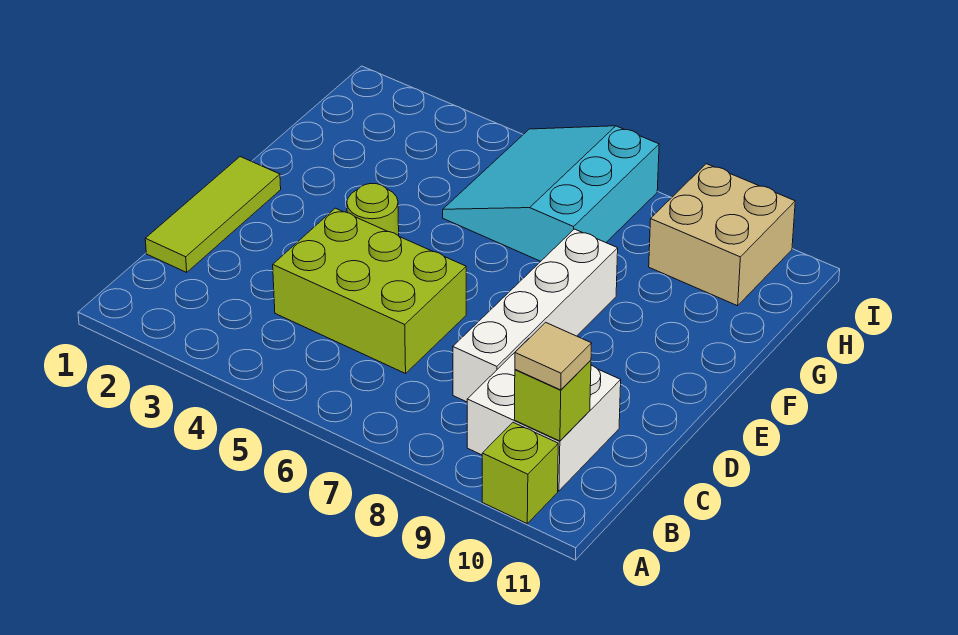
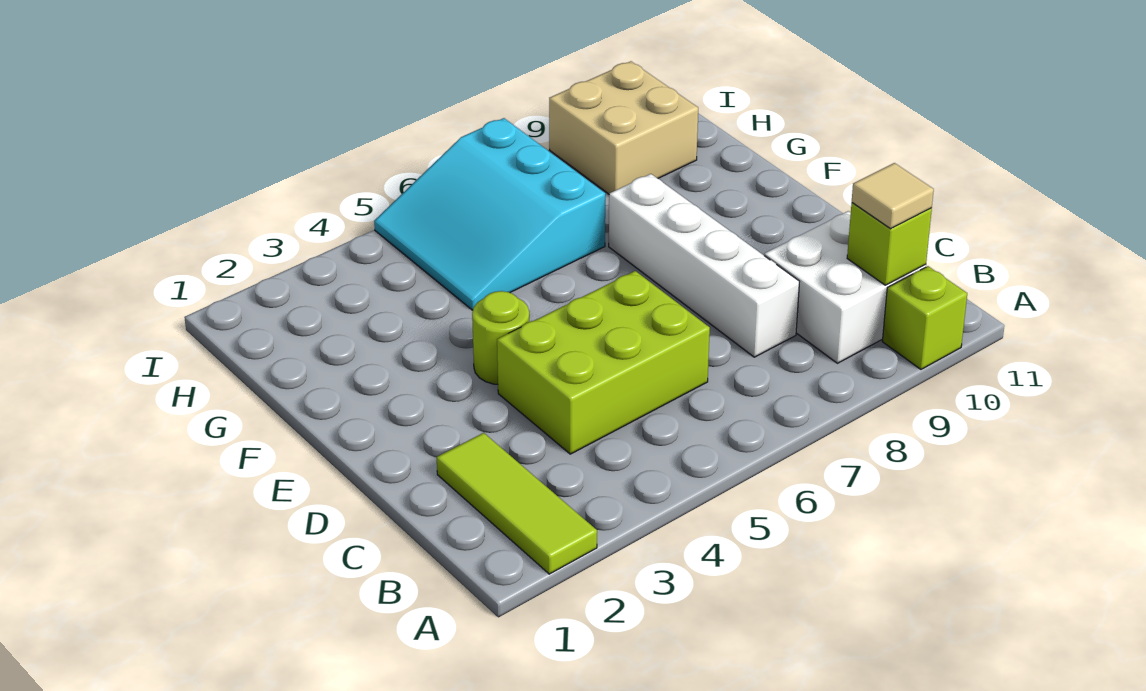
lime tile C1:E1 level 1 -> lime tile A2:C2 level 1

